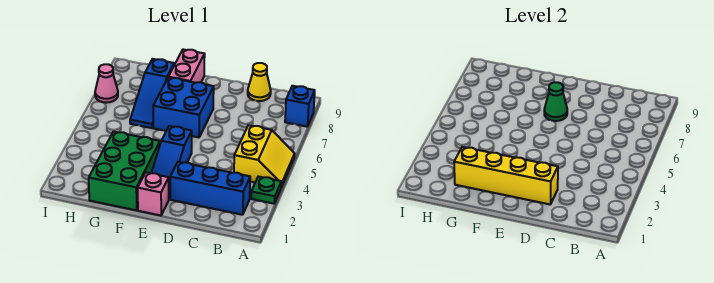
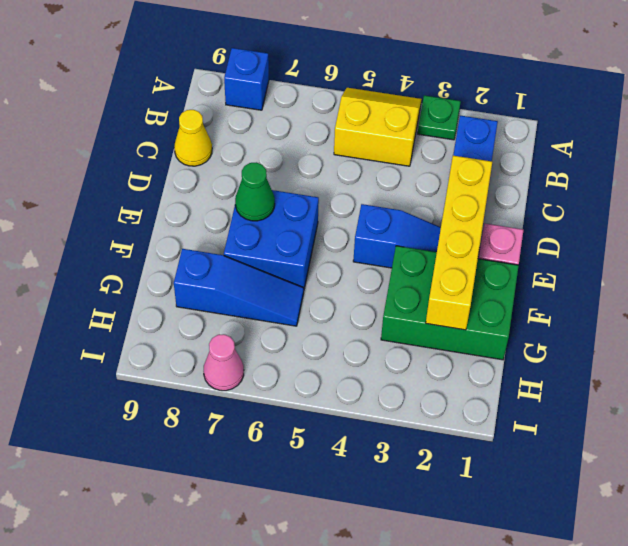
pink brick F8:F9 level 1 -> none

